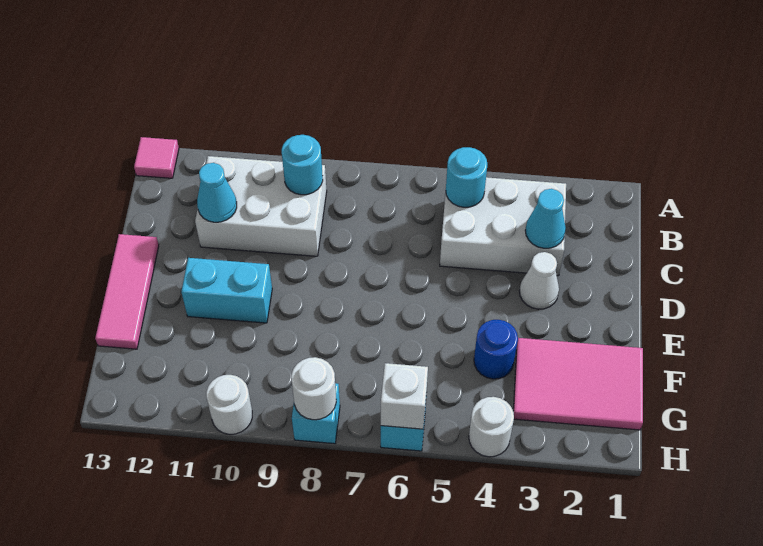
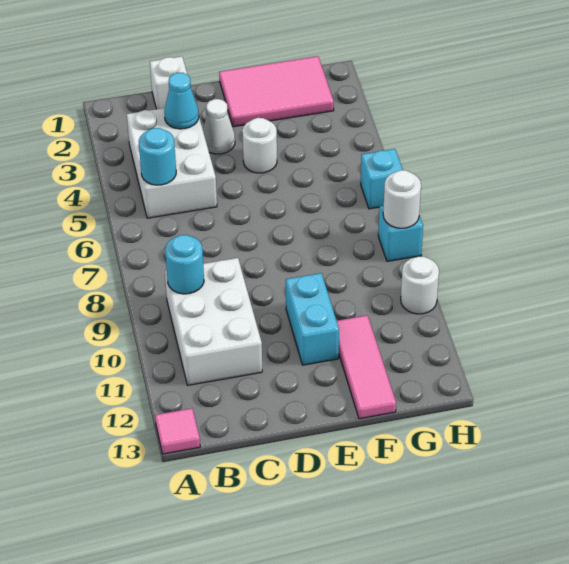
cyan cone C11 level 2 -> none
pink tile D13:F13 level 1 -> pink tile F11:F13 level 1
pink tile F1:G3 level 1 -> pink tile E1:G2 level 1
blue round brick F4 level 1 -> none
white round brick H4 level 1 -> white round brick E4 level 1
white brick H6 level 2 -> white brick C1 level 1

